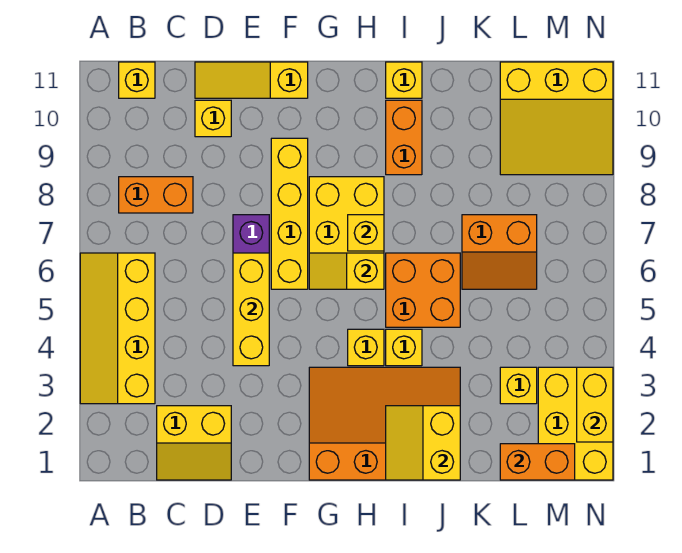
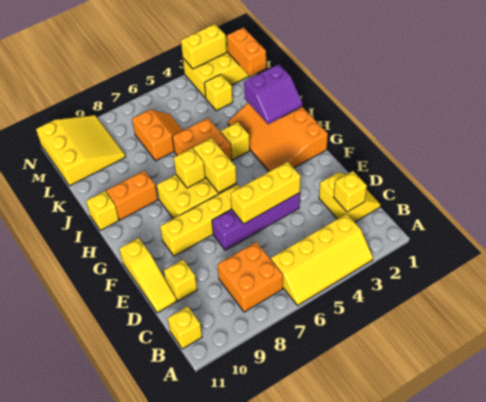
orange brick B8:C8 level 1 -> orange brick B7:C8 level 1
yellow slope G6:H6 level 2 top H -> yellow brick G6:H6 level 2
yellow brick H4 level 1 -> yellow brick C2 level 2
yellow slope I1:J2 level 2 top J -> purple slope I1:J2 level 2 top J

